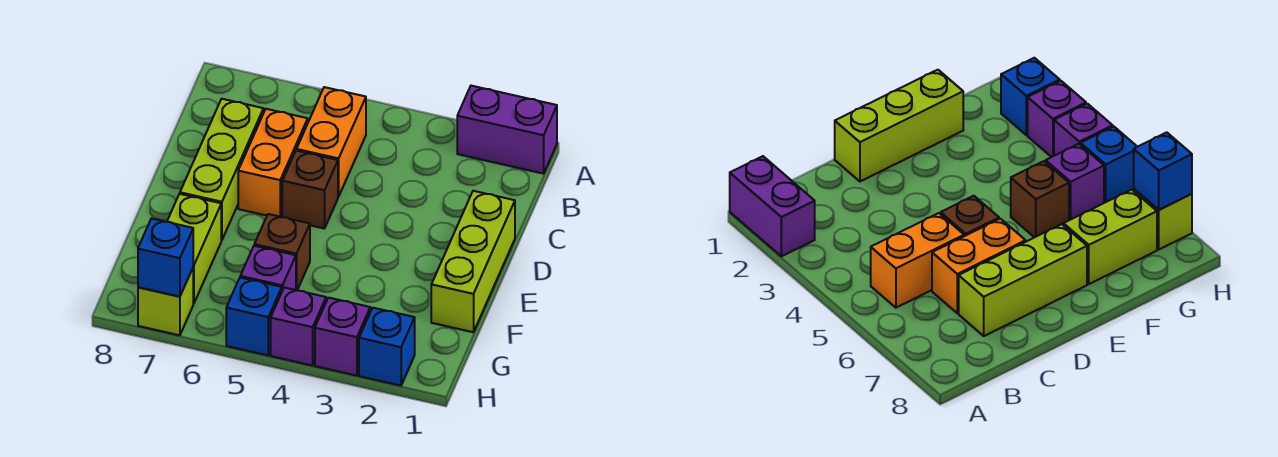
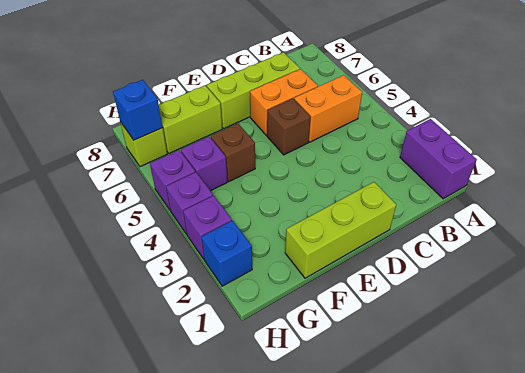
blue brick H5 level 1 -> purple brick H5 level 1

